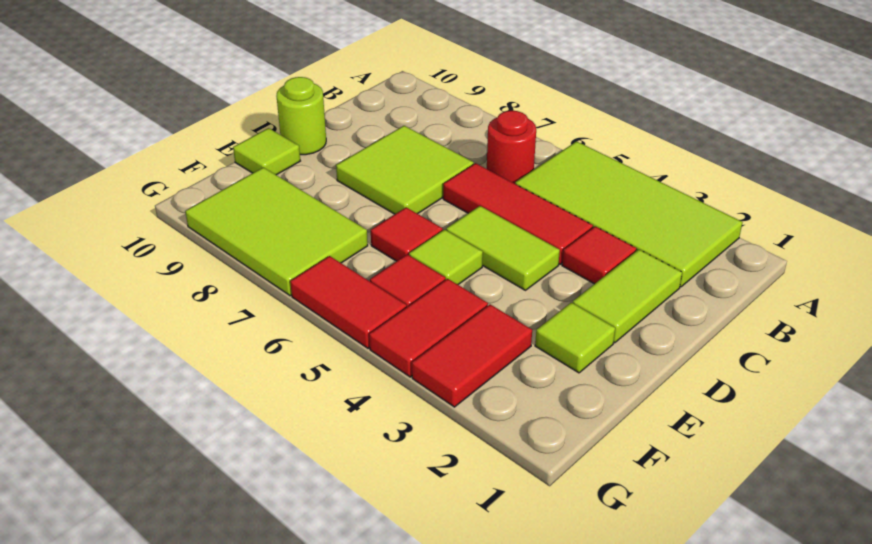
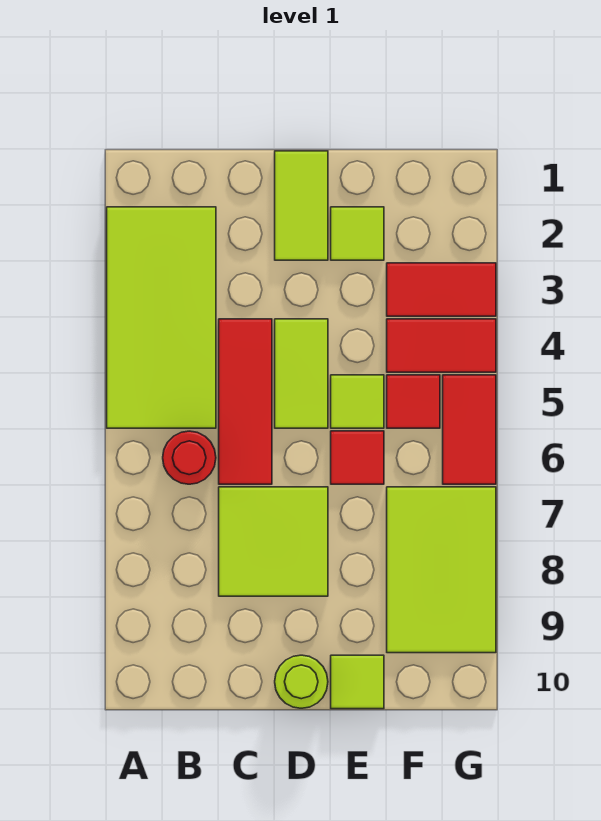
lime tile C2:D2 level 1 -> lime tile D1:D2 level 1
red tile C3 level 1 -> none

